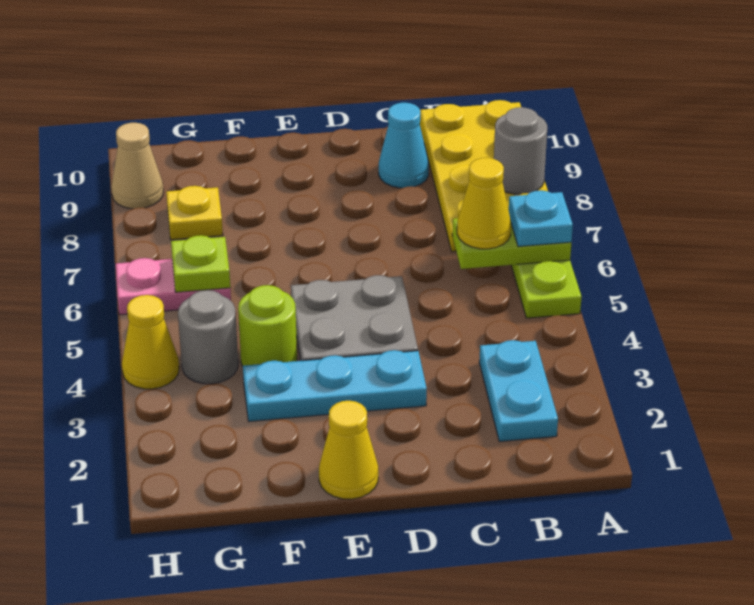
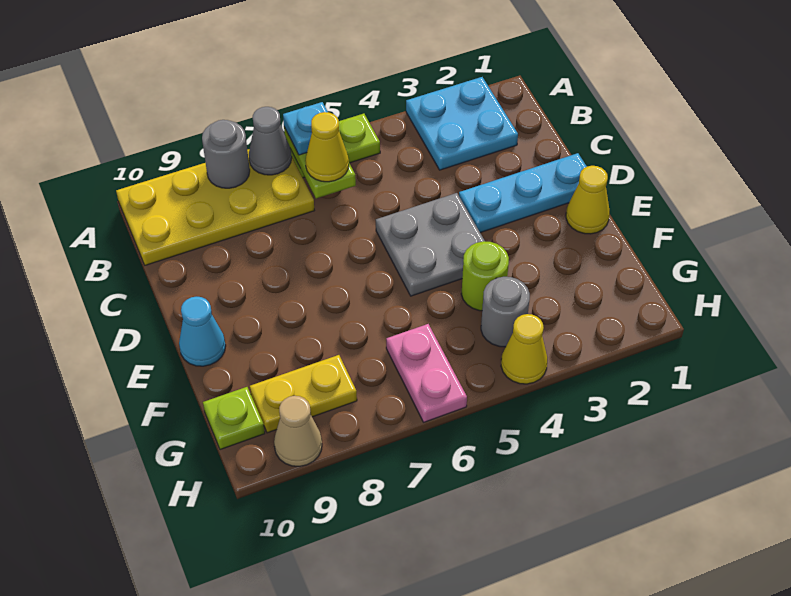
none -> grey cone A7 level 2
cyan plate B2:B3 level 1 -> cyan plate A2:B3 level 1
cyan cone C9 level 1 -> cyan cone E10 level 1
cyan plate D3:F3 level 1 -> cyan plate D1:D3 level 1
lime plate G6 level 2 -> lime plate G10 level 1
yellow plate G8 level 1 -> yellow plate G8:G9 level 1

